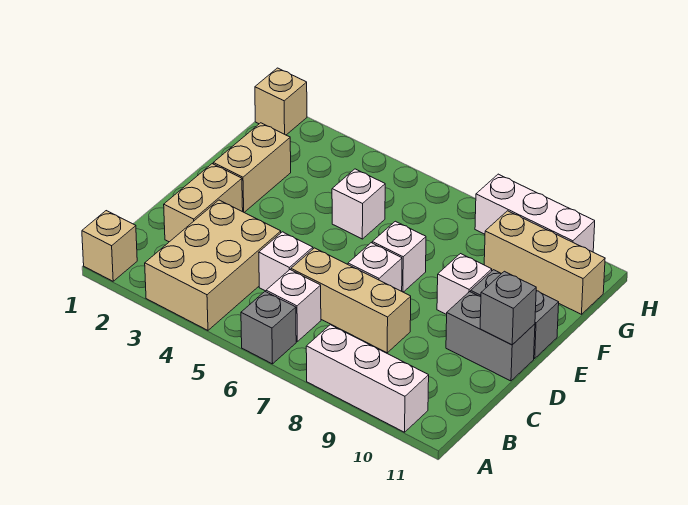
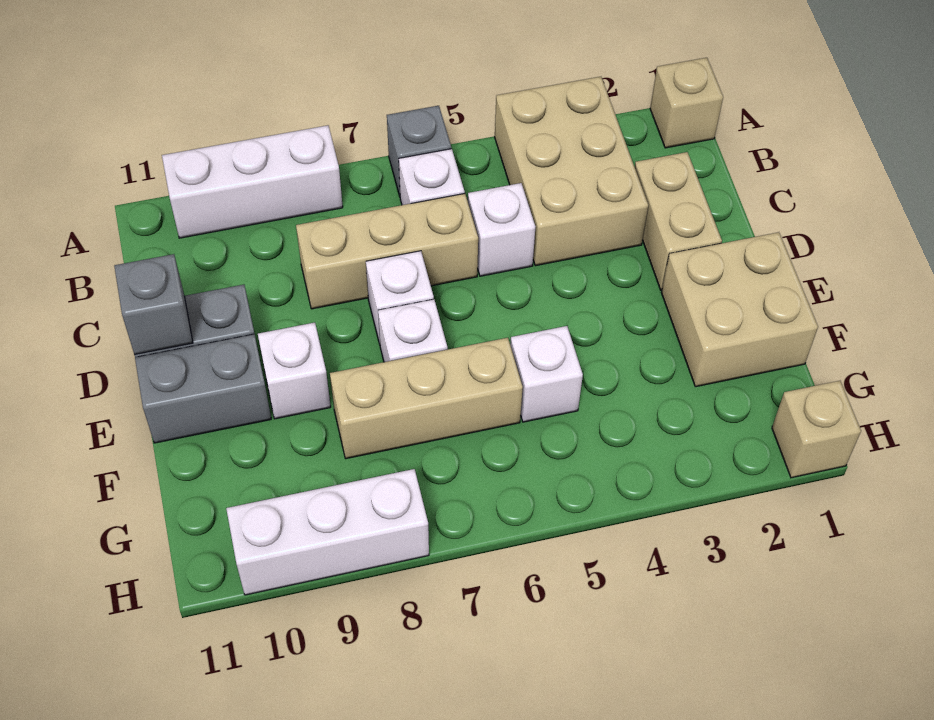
tan brick E2:F2 level 1 -> tan brick E1:F2 level 1
tan brick G9:G11 level 1 -> tan brick F6:F8 level 1

